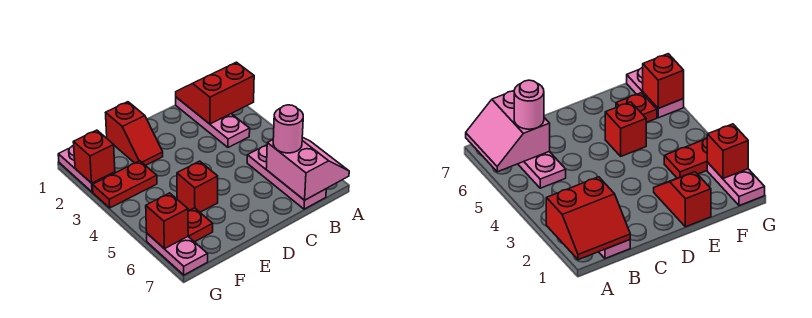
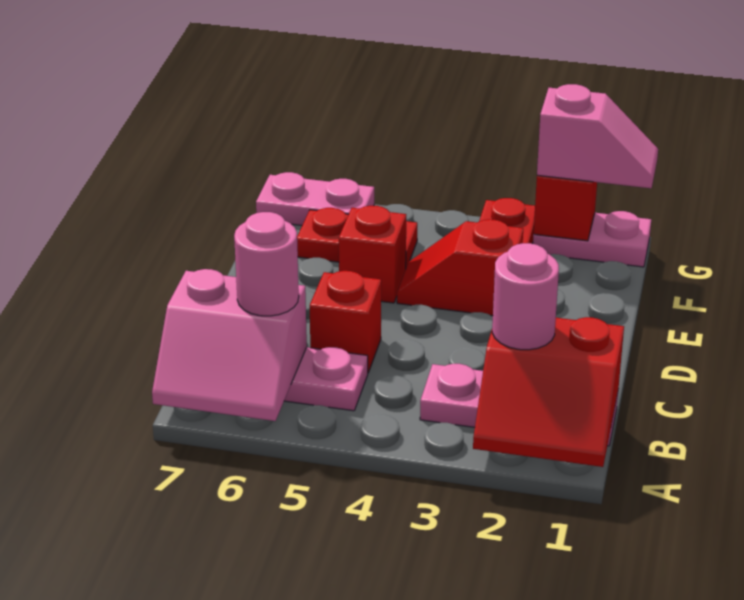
red slope A1:B2 level 2 top 2 -> red slope A1:B2 level 2 top B
none -> pink round brick B2 level 3
red slope E1:E2 level 1 top 1 -> red slope E3:E4 level 1 top 3
red plate F6 level 1 -> red plate F5:F6 level 1
none -> pink slope G1:G2 level 3 top 2
red brick G6 level 2 -> red brick C5 level 1

